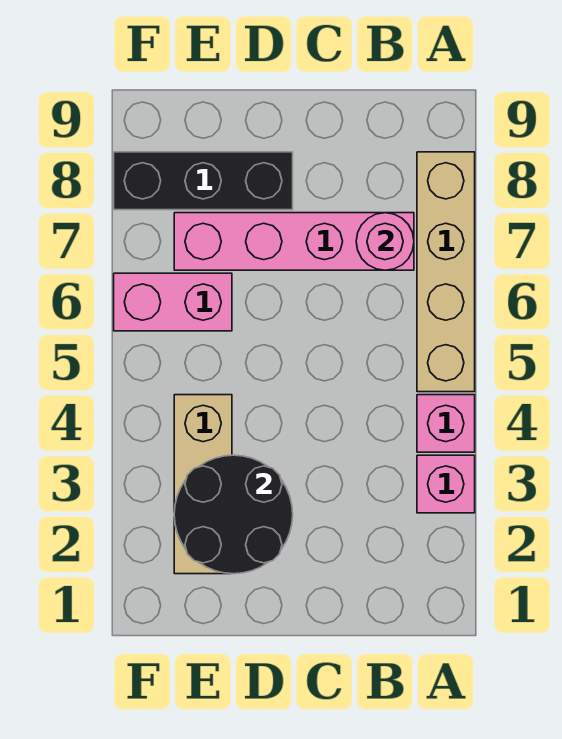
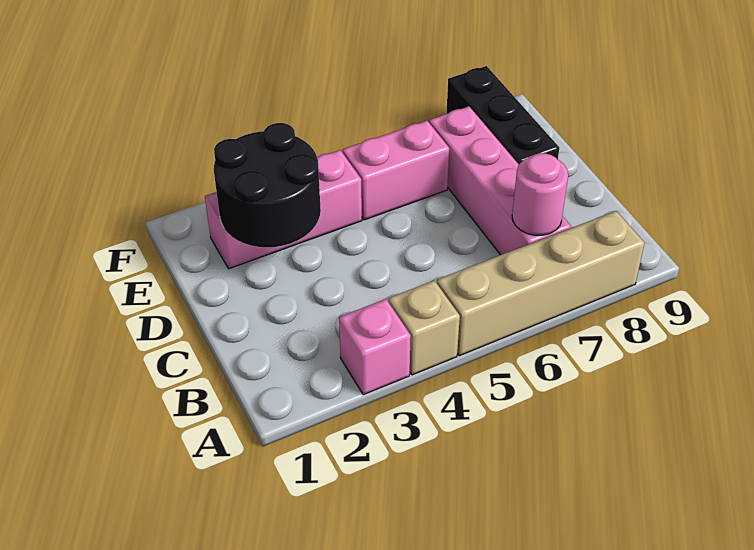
pink brick A4 level 1 -> tan brick A4 level 1
tan brick E2:E4 level 1 -> pink brick E2:E4 level 1
pink brick E6:F6 level 1 -> pink brick E5:E6 level 1

